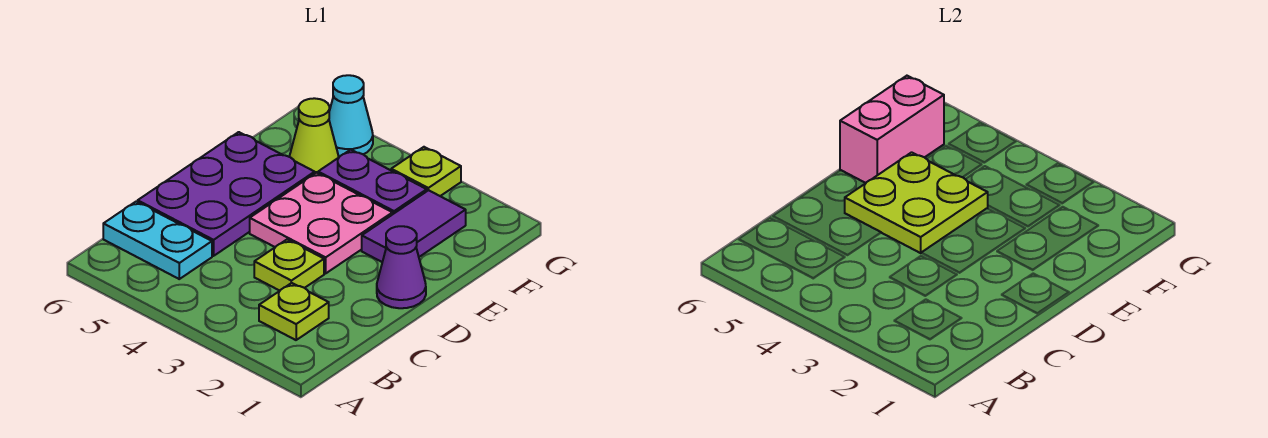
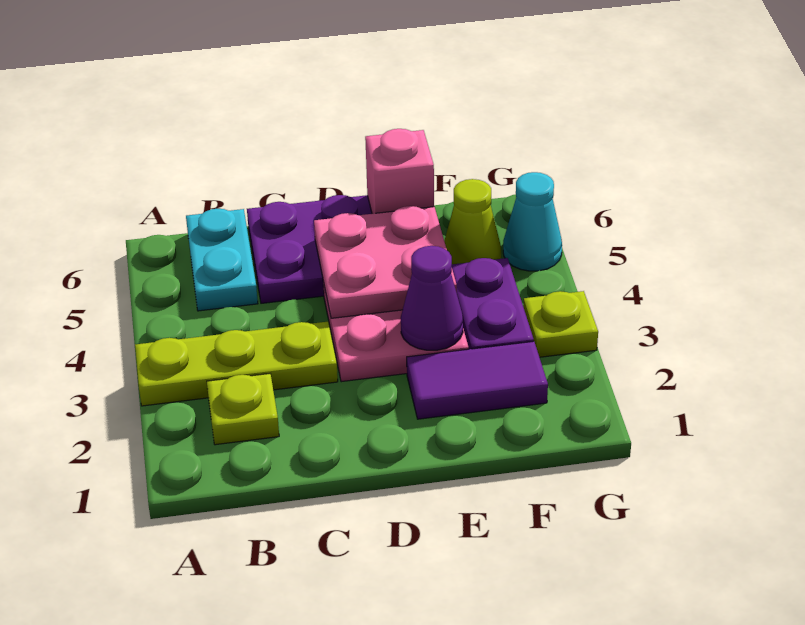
lime plate C3 level 1 -> lime plate A3:C3 level 1
purple cone D1 level 1 -> purple cone E3 level 2
lime plate D4:E5 level 2 -> pink plate D4:E5 level 2
pink brick E6:F6 level 2 -> pink brick E6 level 2

